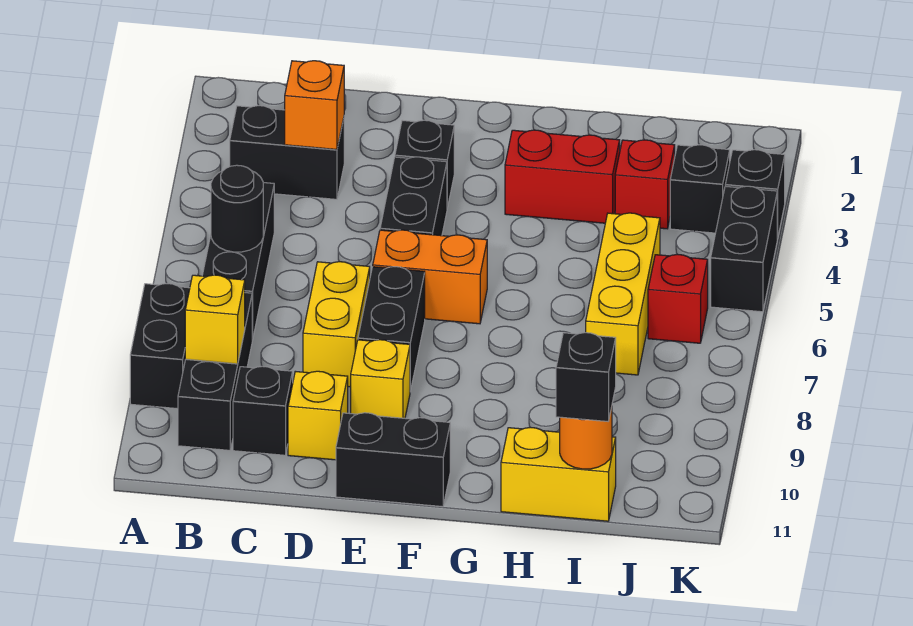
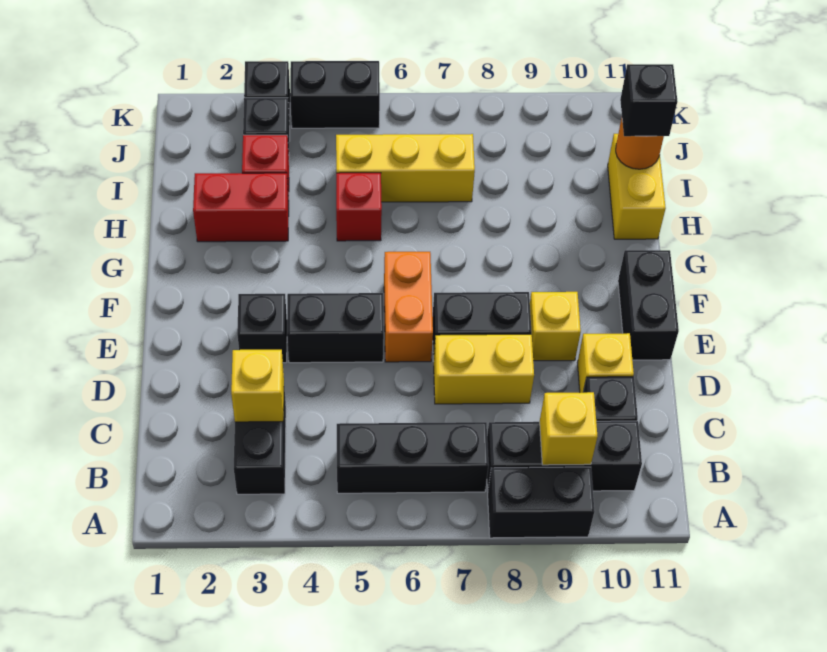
black round brick B6 level 2 -> none
orange brick C3 level 2 -> yellow brick C3 level 2
red brick G3:H3 level 1 -> red brick H2:H3 level 1
red brick J6 level 1 -> red brick H5 level 1

